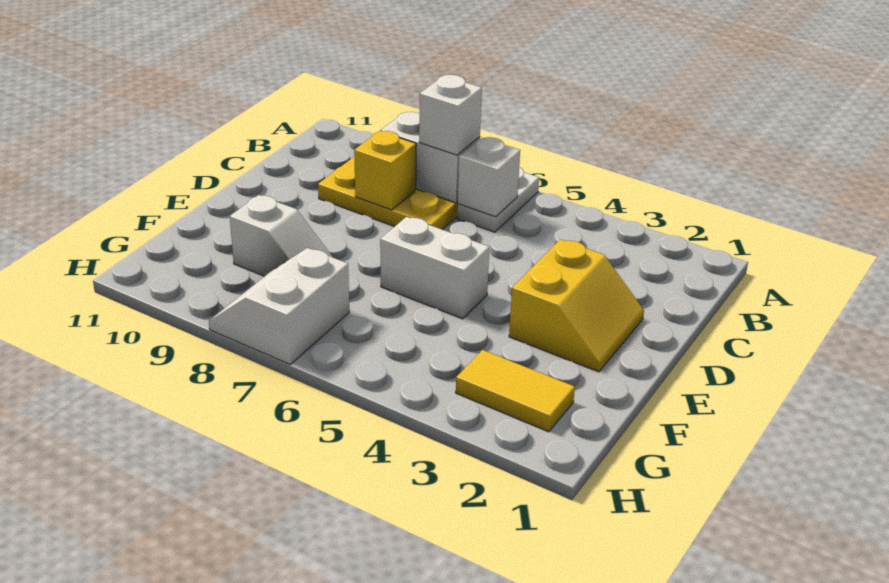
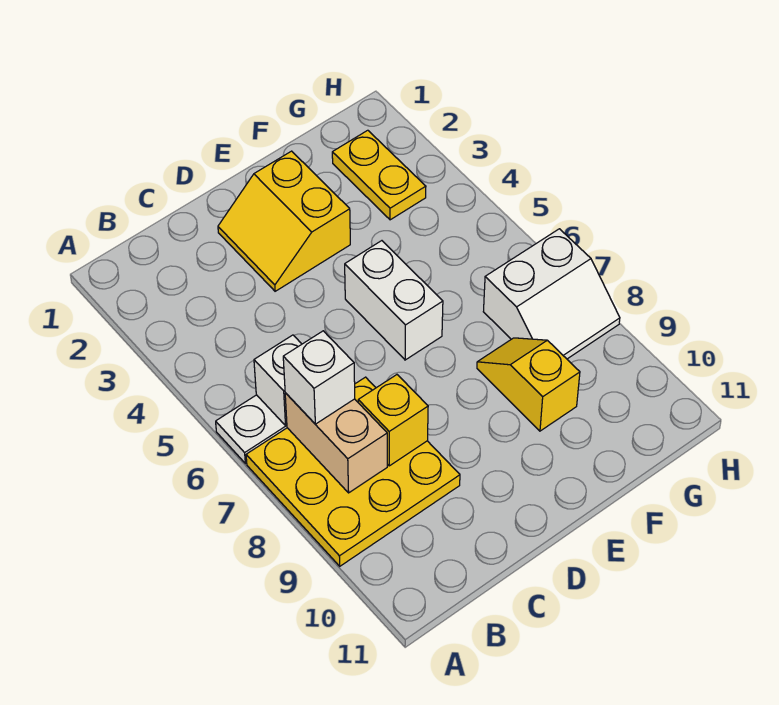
white brick B7:B8 level 2 -> tan brick B7:B8 level 2
yellow slope D2:E3 level 1 top 3 -> yellow slope D2:E3 level 1 top E
white slope F8:F9 level 1 top 9 -> yellow slope F8:F9 level 1 top 9
yellow tile G2:G3 level 1 -> yellow plate G2:G3 level 1

